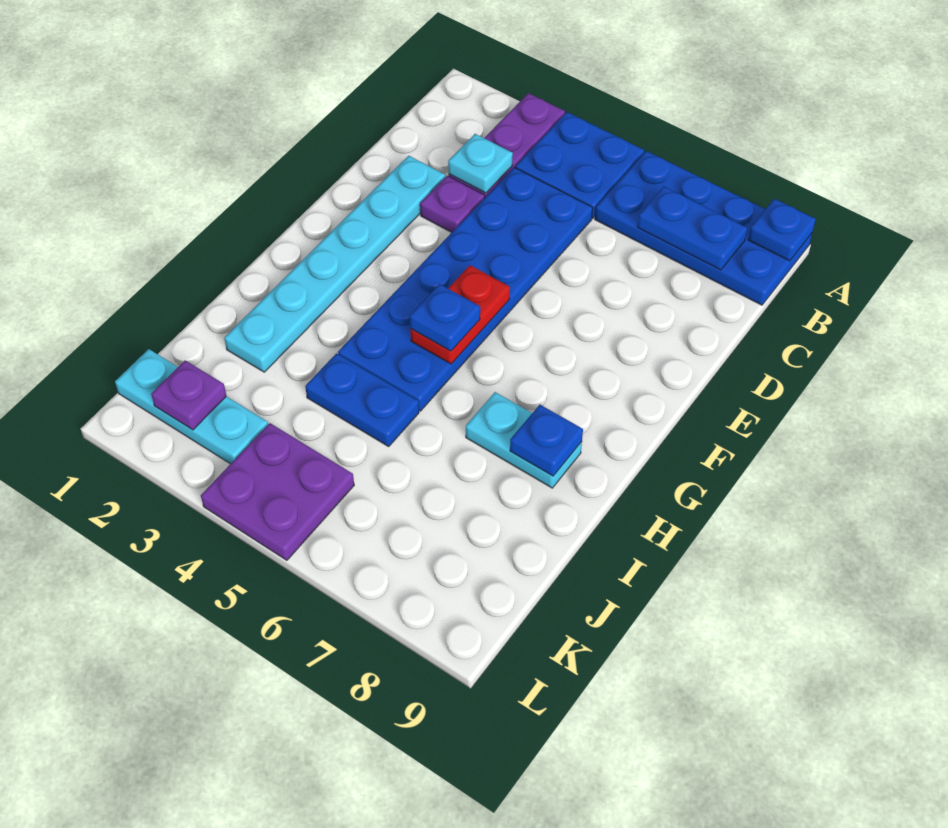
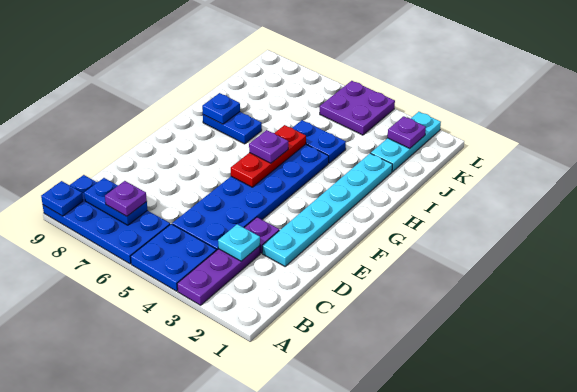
none -> purple plate B7 level 3
red plate F5:G5 level 2 -> red plate F5:H5 level 2
blue plate G5 level 3 -> purple plate G5 level 3
cyan plate H7:H8 level 1 -> blue plate H7:H8 level 1
cyan plate K1:K3 level 1 -> cyan plate J2:L2 level 1

